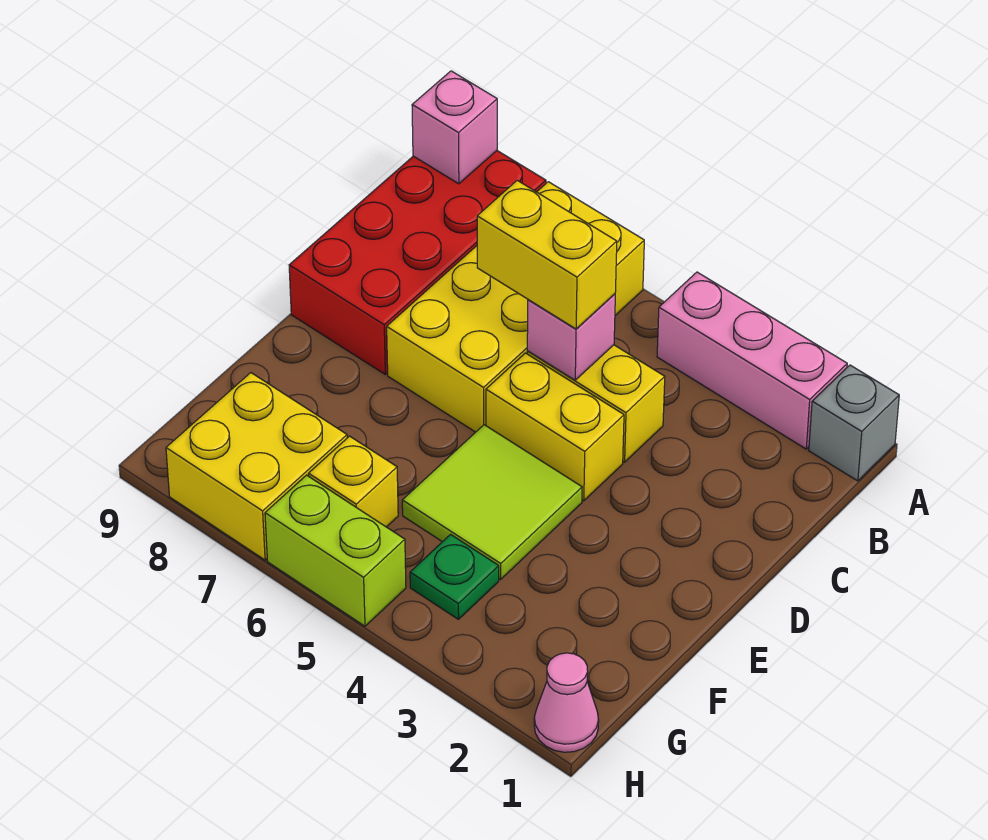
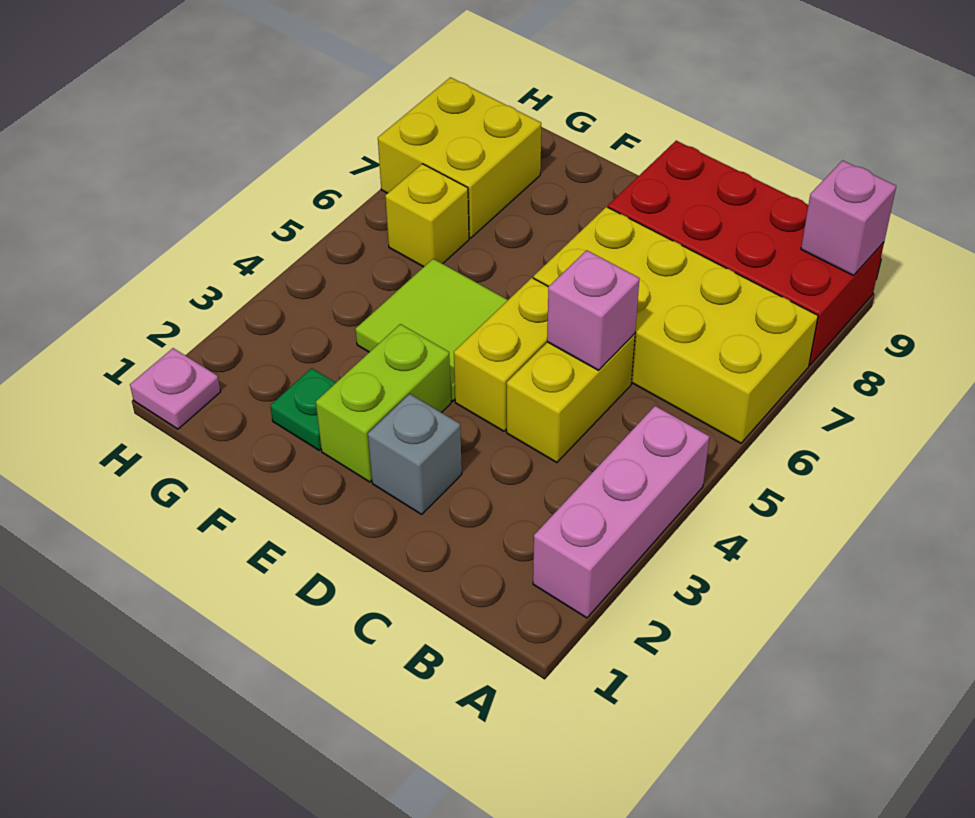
grey brick A1 level 1 -> grey brick D2 level 1
yellow brick C5:C6 level 3 -> none
green plate G4 level 1 -> green plate F2 level 1
pink cone H1 level 1 -> pink plate H1 level 1
lime brick H5:H6 level 1 -> lime brick E2:E3 level 1

